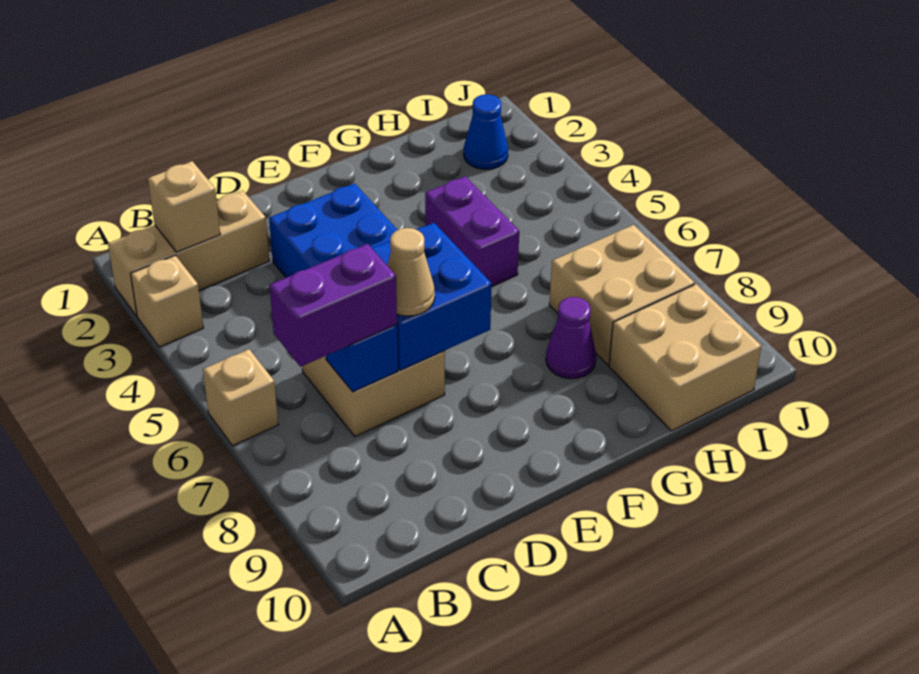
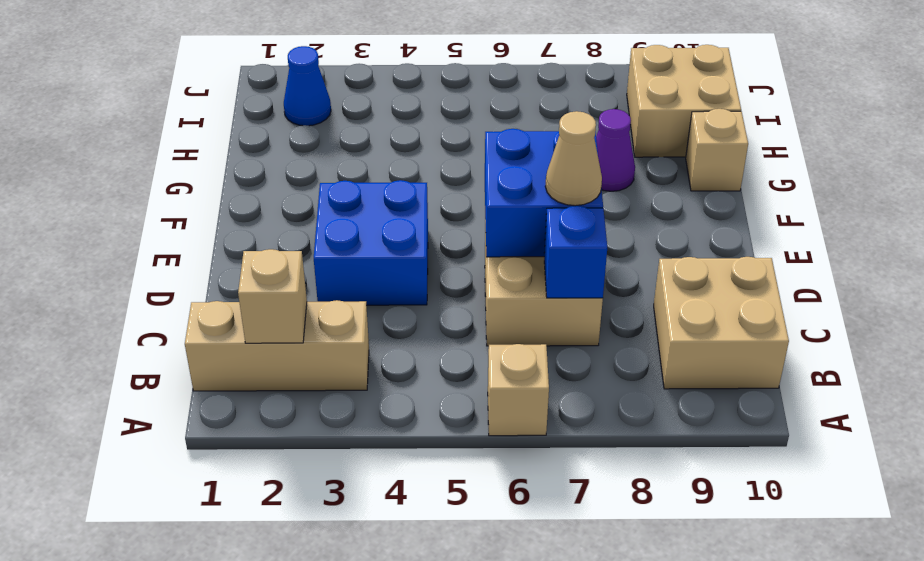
tan brick A2:C2 level 1 -> tan brick B1:B3 level 1
tan brick A3 level 1 -> tan brick G10 level 1
purple brick B7:C7 level 3 -> none
purple brick G4:G5 level 1 -> none
tan brick H7:I8 level 1 -> tan brick B9:C10 level 1

